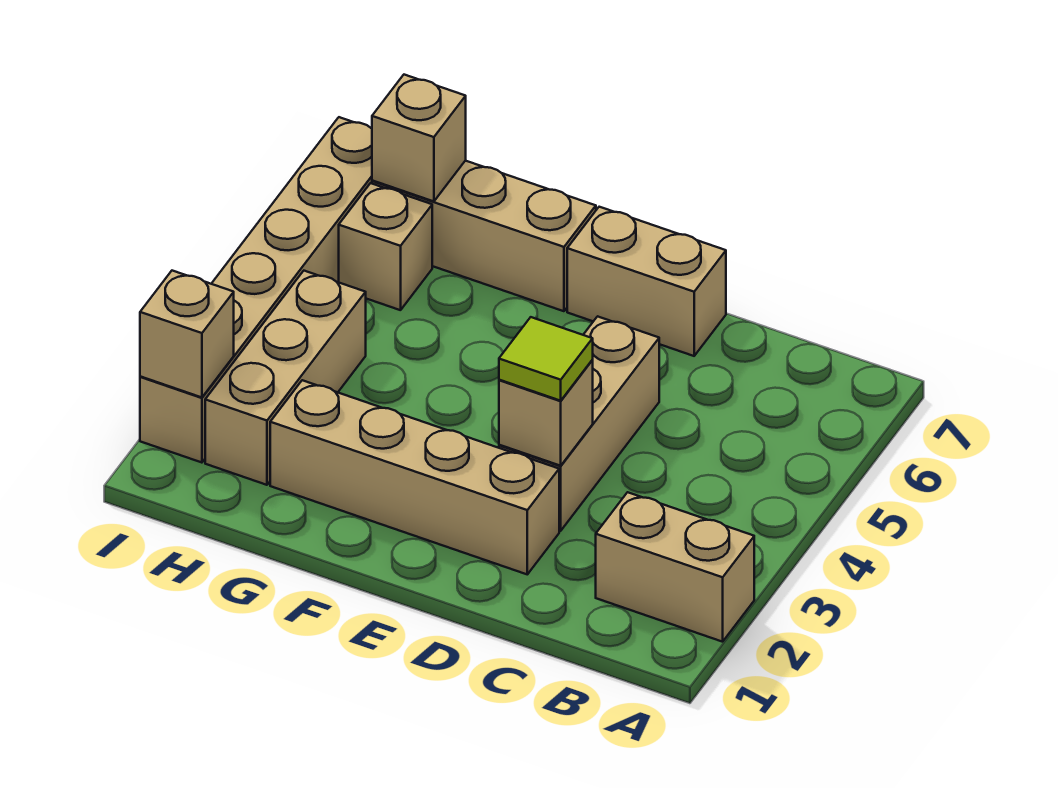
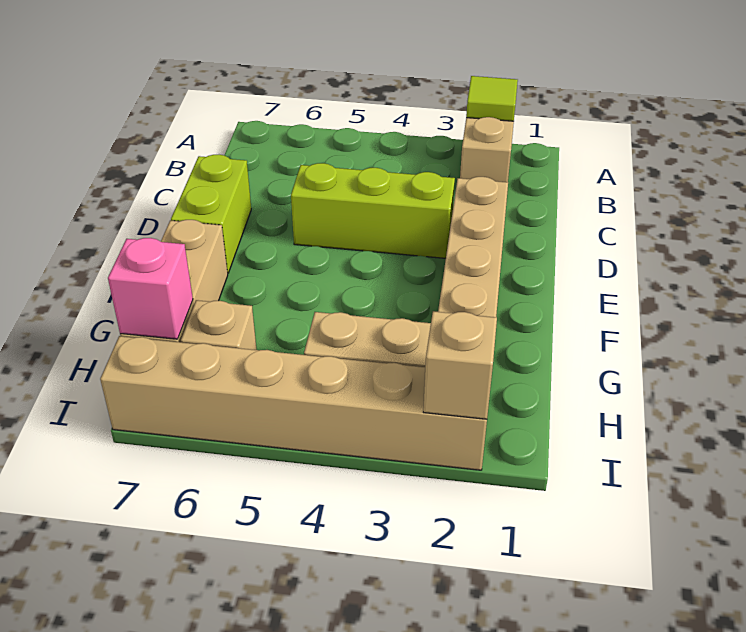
tan brick D3:D5 level 1 -> lime brick D3:D5 level 1
tan brick D3 level 2 -> none
lime tile D3 level 3 -> lime tile A2 level 2
tan brick D7:E7 level 1 -> lime brick D7:E7 level 1
tan brick H7 level 2 -> pink brick H7 level 2

